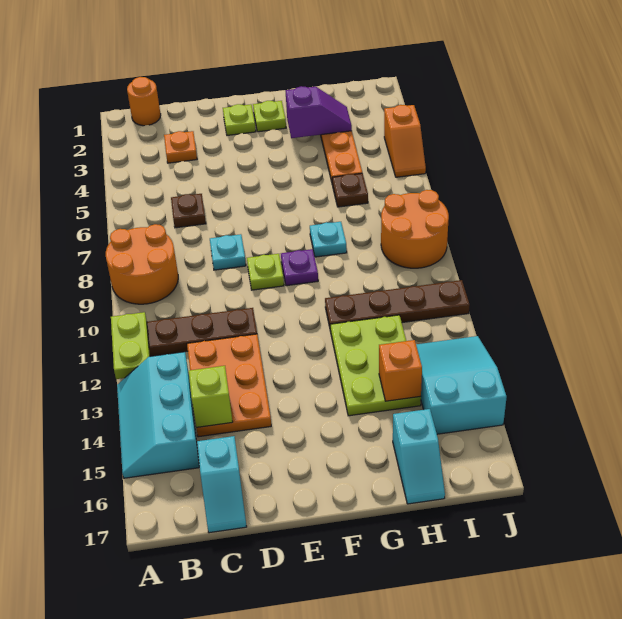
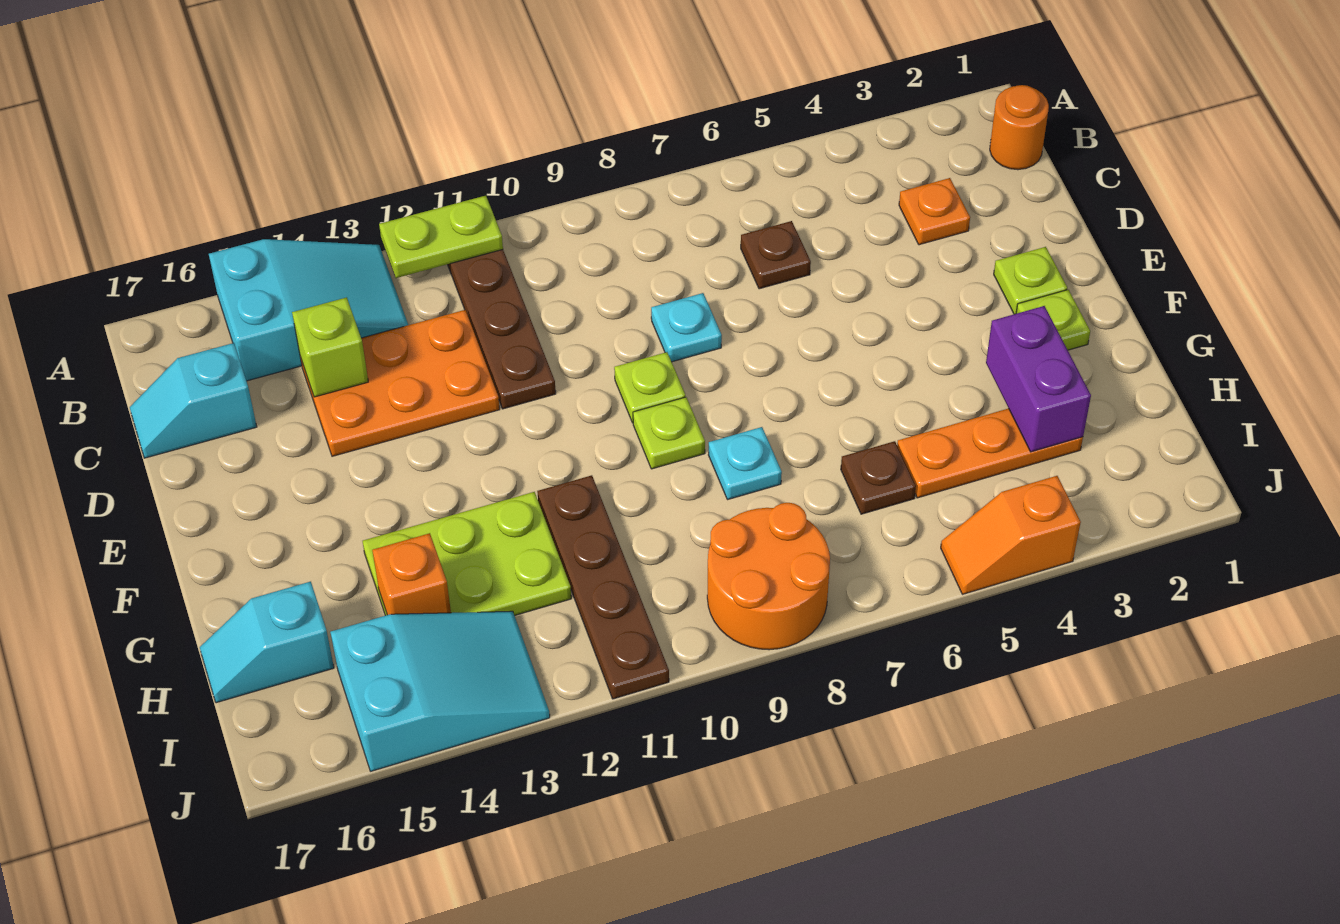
orange round brick A8:B9 level 1 -> none
cyan slope A13:B15 level 1 top B -> cyan slope A13:B15 level 1 top 15
purple plate F9 level 1 -> lime plate F9 level 1
purple slope G3:H3 level 2 top G -> purple brick G3:H3 level 2

